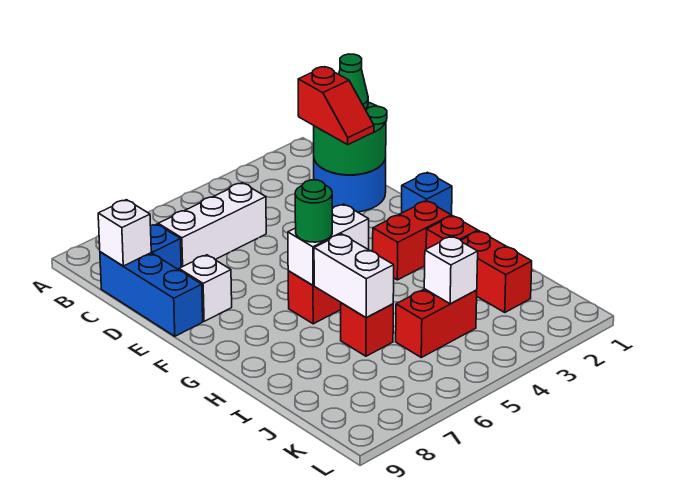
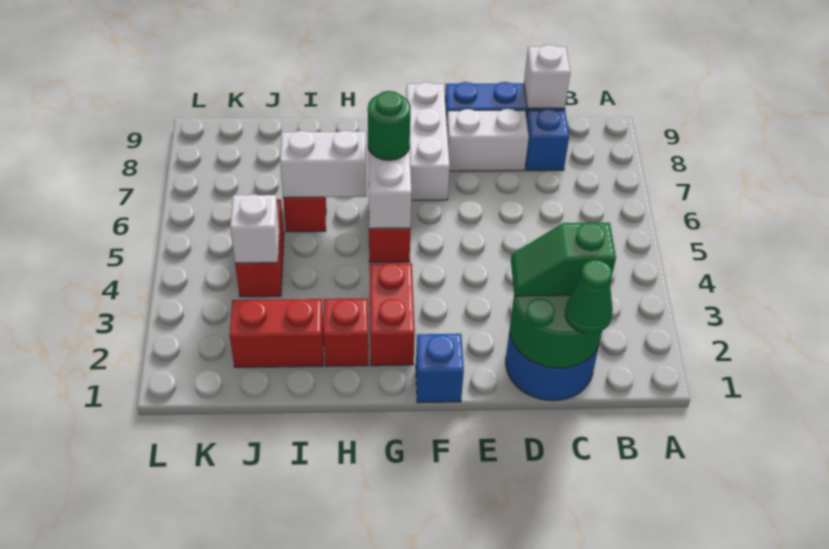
red slope C2:D2 level 3 top C -> green slope C2:D2 level 3 top C
white brick C5:C7 level 1 -> white brick F7:F9 level 1
white brick E8 level 1 -> white brick D8:E8 level 1

